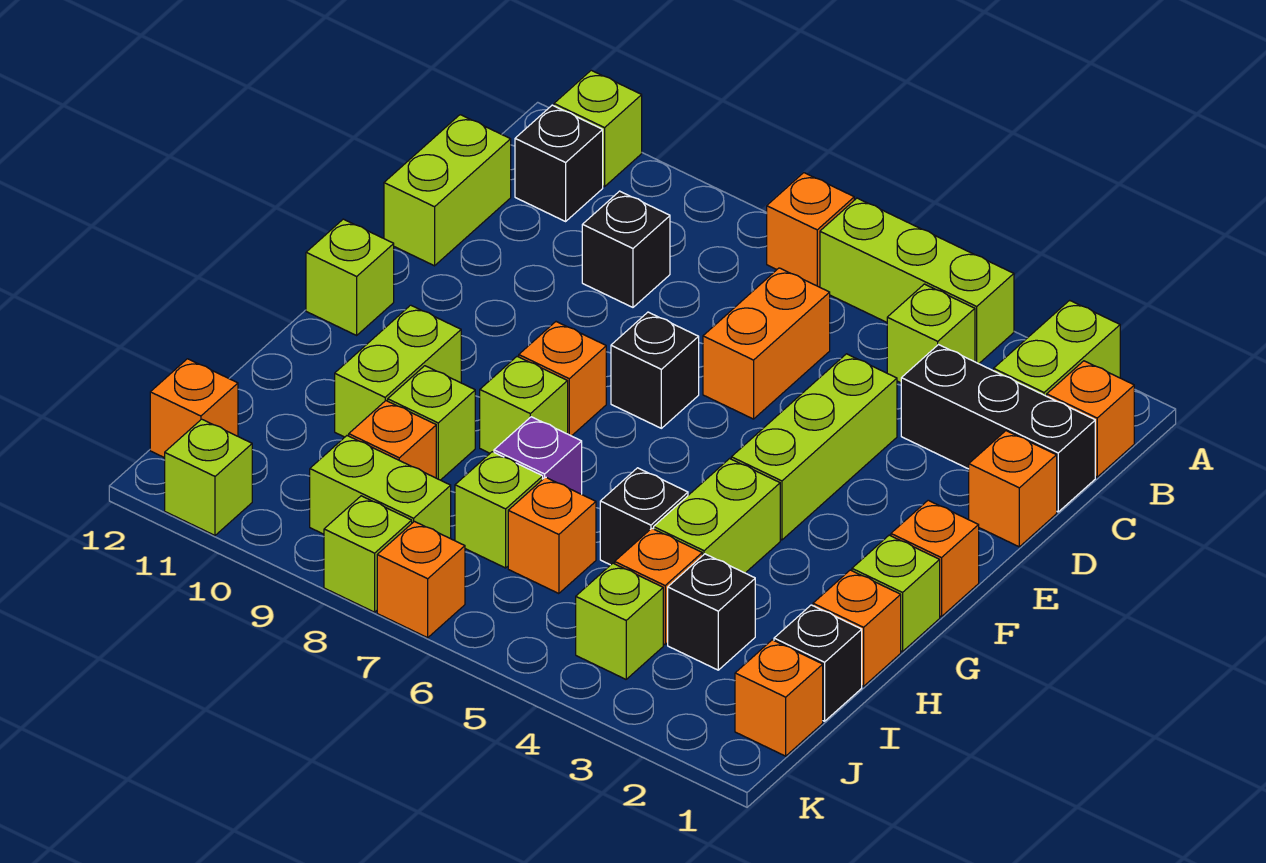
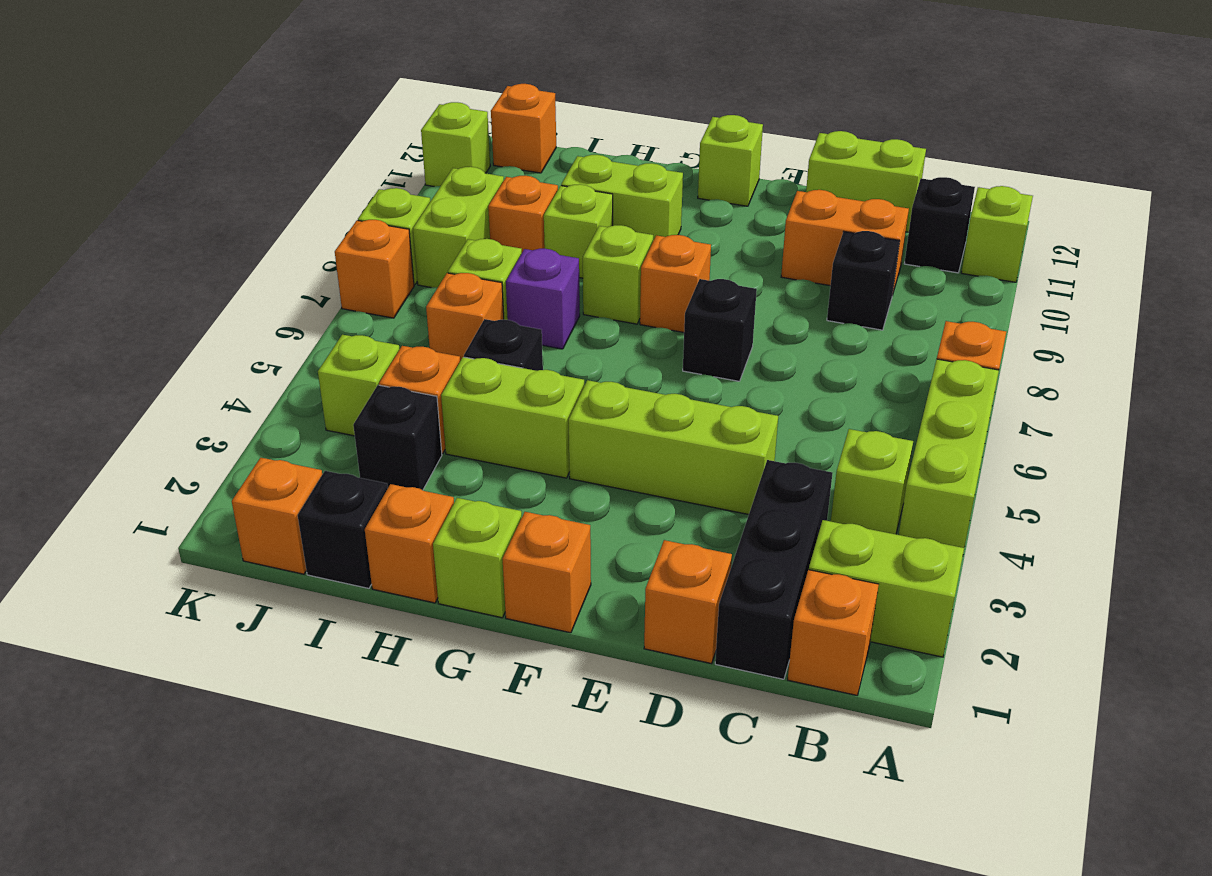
orange brick C6:D6 level 1 -> orange brick C10:D10 level 1

